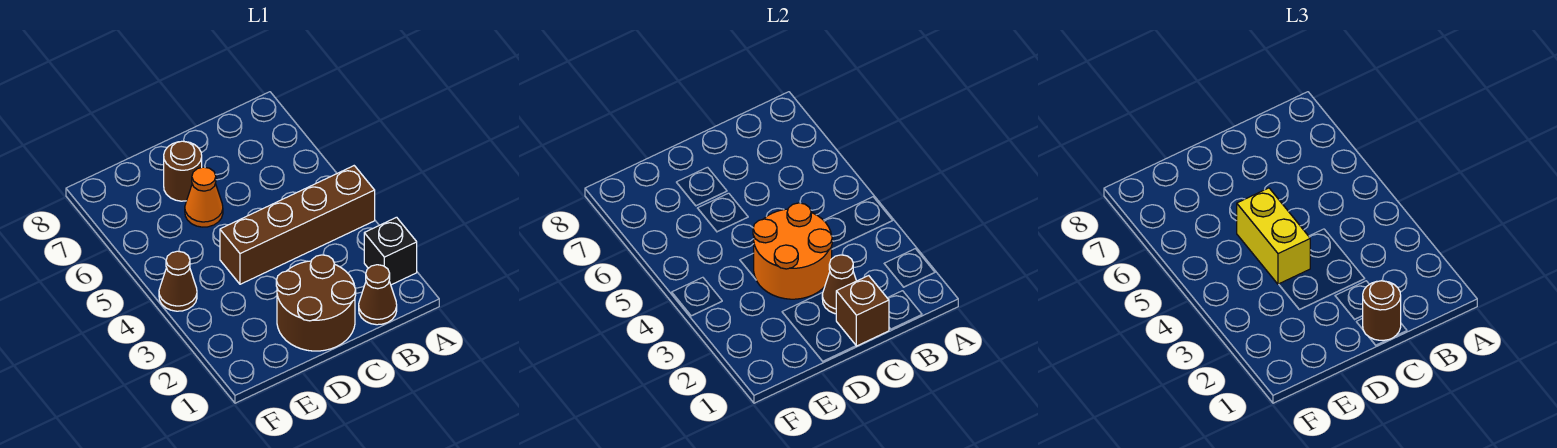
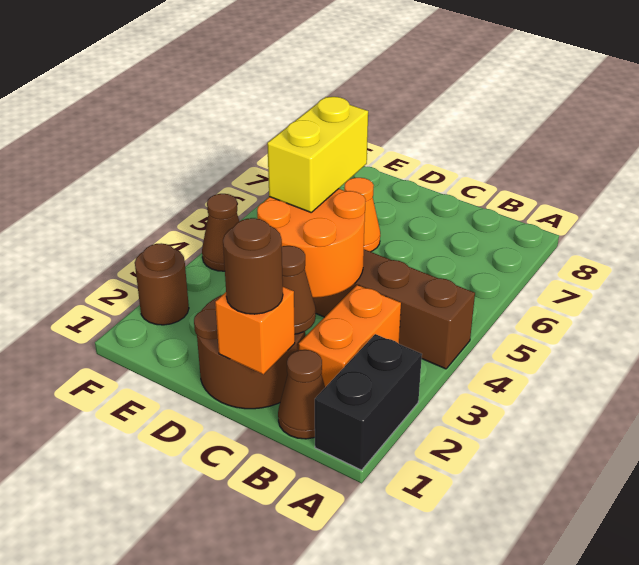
black brick A2 level 1 -> black brick A1:A2 level 1
none -> orange brick B2:B3 level 1
brown brick C1 level 2 -> orange brick C1 level 2
brown round brick D7 level 1 -> brown round brick F2 level 1

